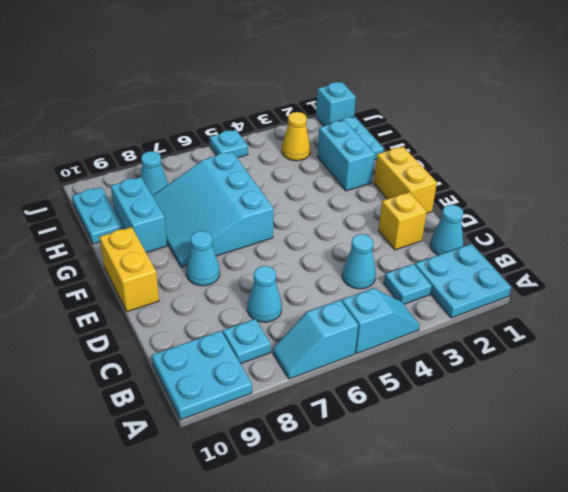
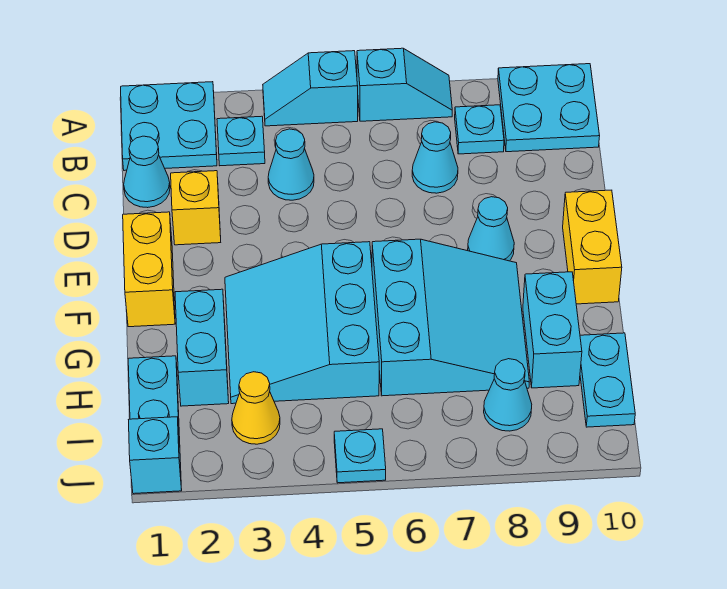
none -> cyan slope F3:H5 level 1 top 5

